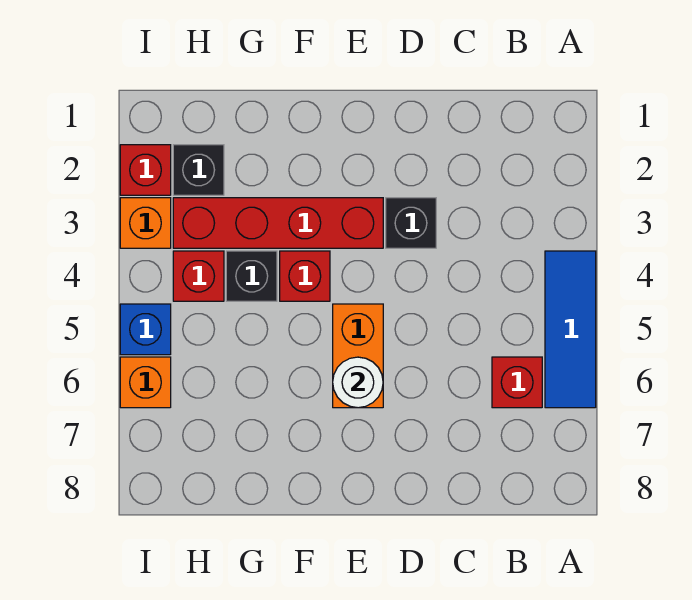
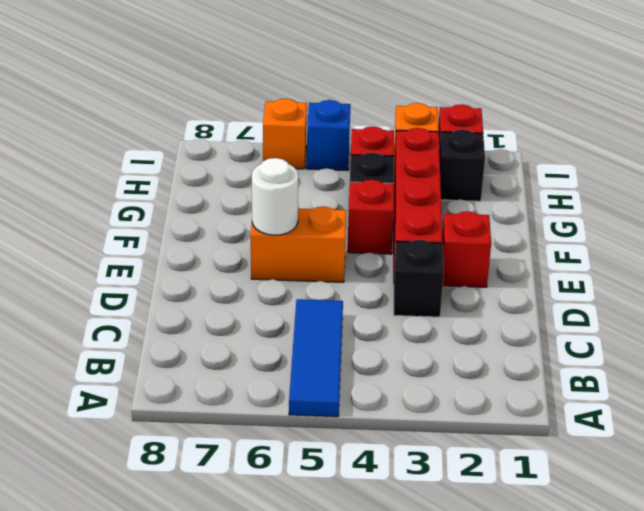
blue tile A4:A6 level 1 -> blue tile A5:C5 level 1
red brick B6 level 1 -> red brick E2 level 1

